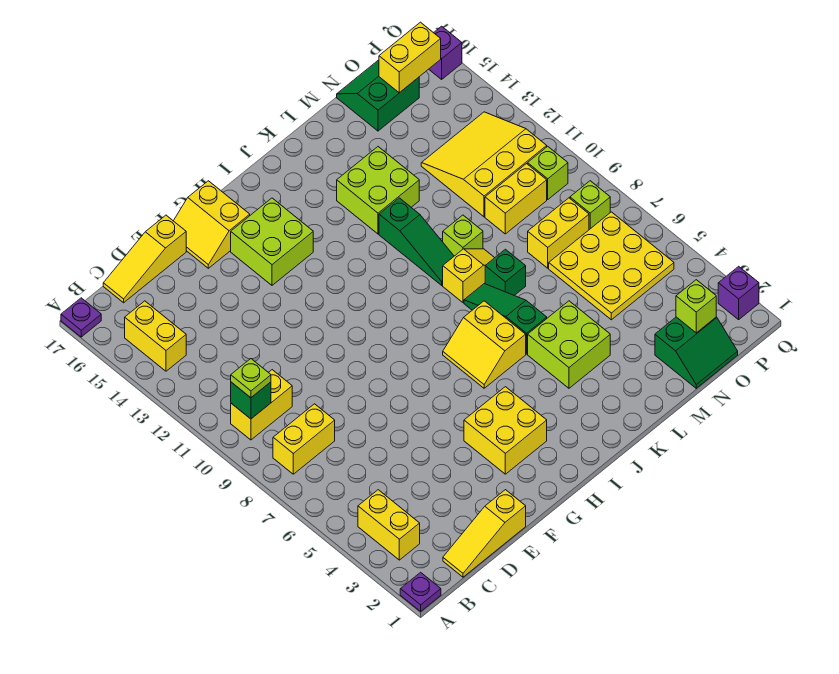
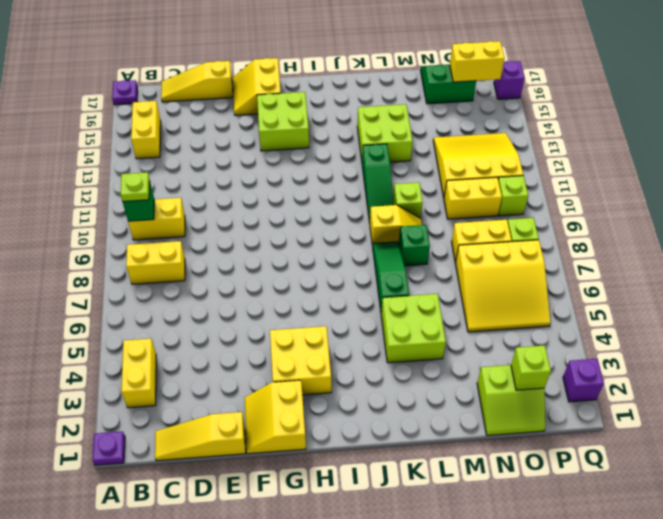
yellow slope I6:J7 level 1 top J -> yellow slope F1:G2 level 1 top G
green slope N1:O2 level 1 top 2 -> lime slope N1:O2 level 1 top 2
yellow plate N5:P7 level 1 -> yellow slope N5:P7 level 1 top 7

